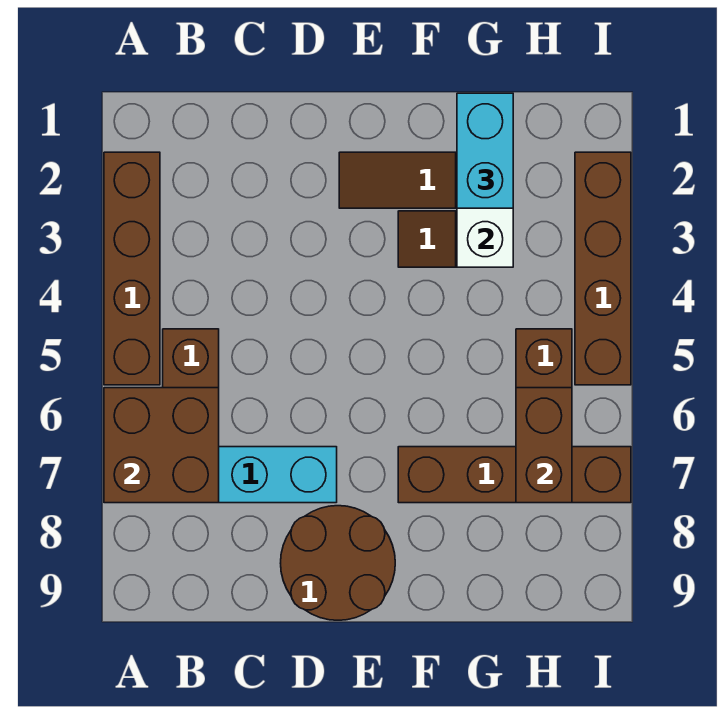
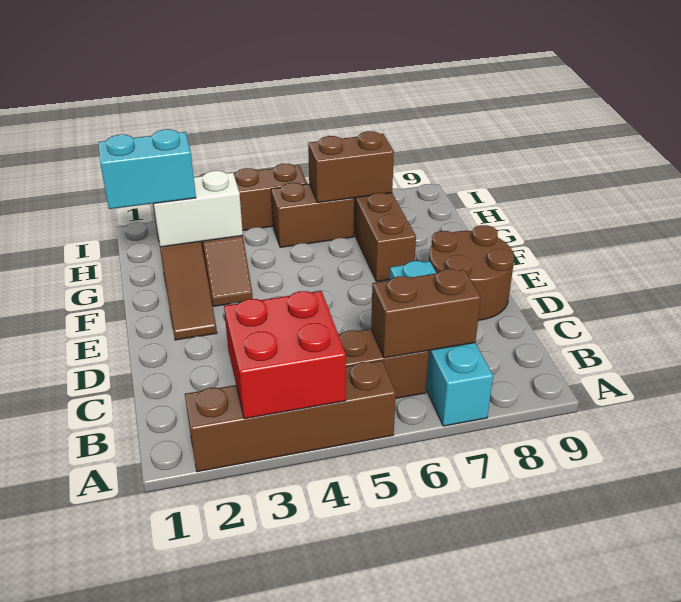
none -> red brick A3:B4 level 2
brown brick A6:B7 level 2 -> brown brick B6:B7 level 2

